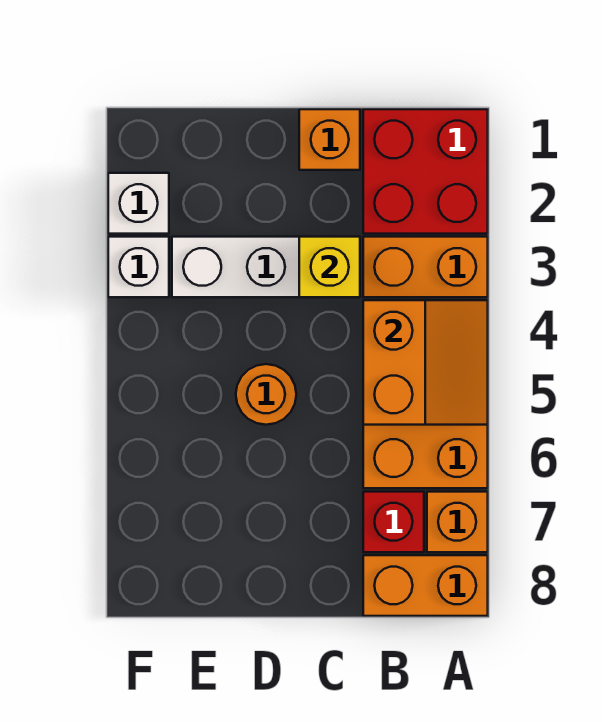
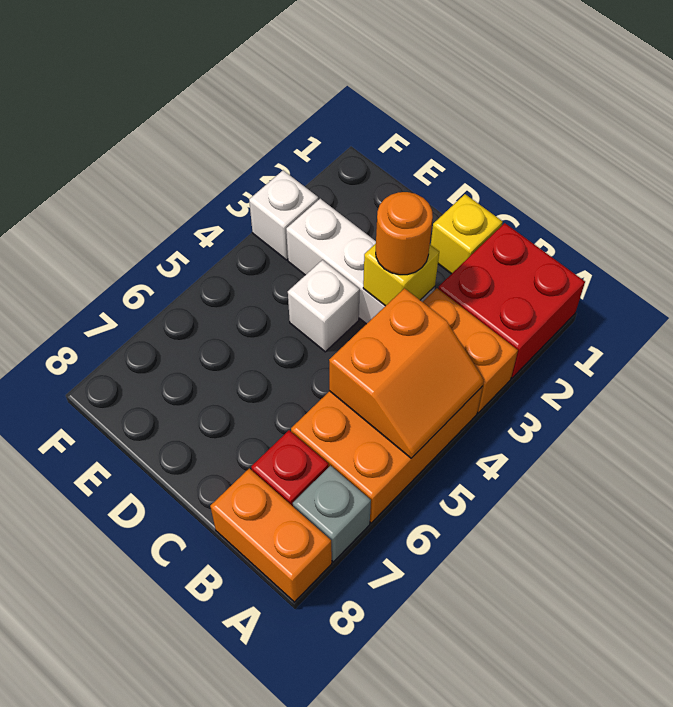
orange brick A7 level 1 -> grey brick A7 level 1
orange brick C1 level 1 -> yellow brick C1 level 1
orange round brick D5 level 1 -> orange round brick C3 level 3
white brick F2 level 1 -> white brick D4 level 1

